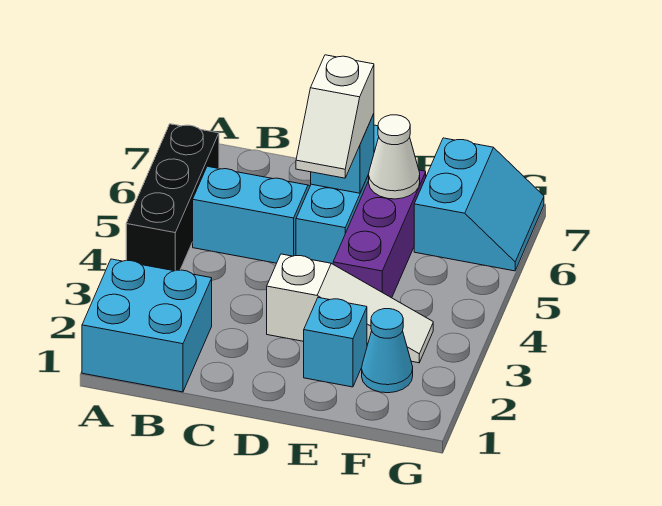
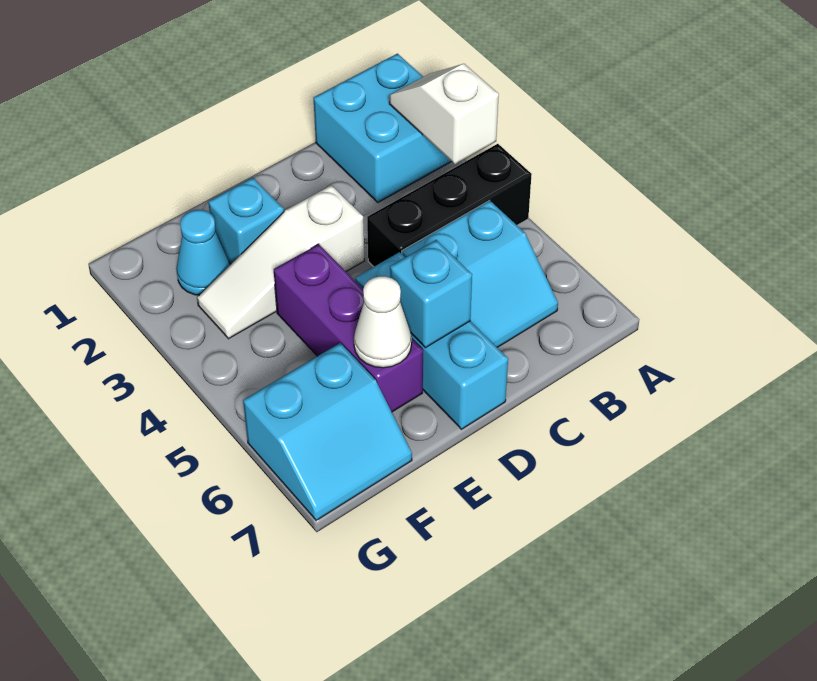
black brick A4:A6 level 1 -> black brick A4:C4 level 1
white slope D5:D6 level 3 top 6 -> white slope A2:A3 level 2 top 3
cyan slope F6:G7 level 1 top F -> cyan slope F6:G7 level 1 top 6

